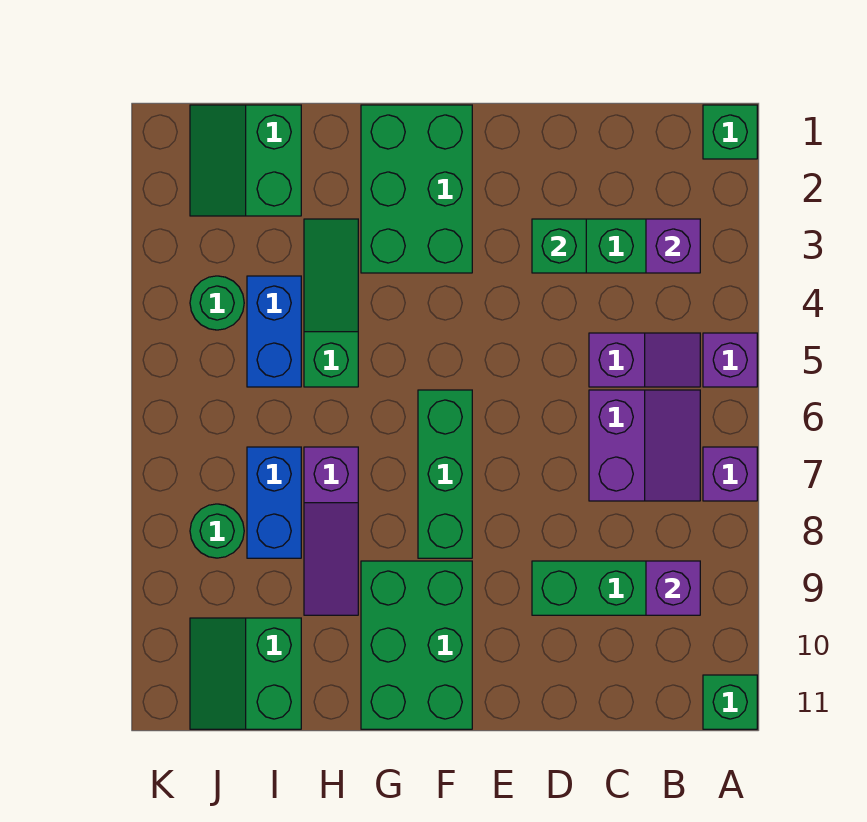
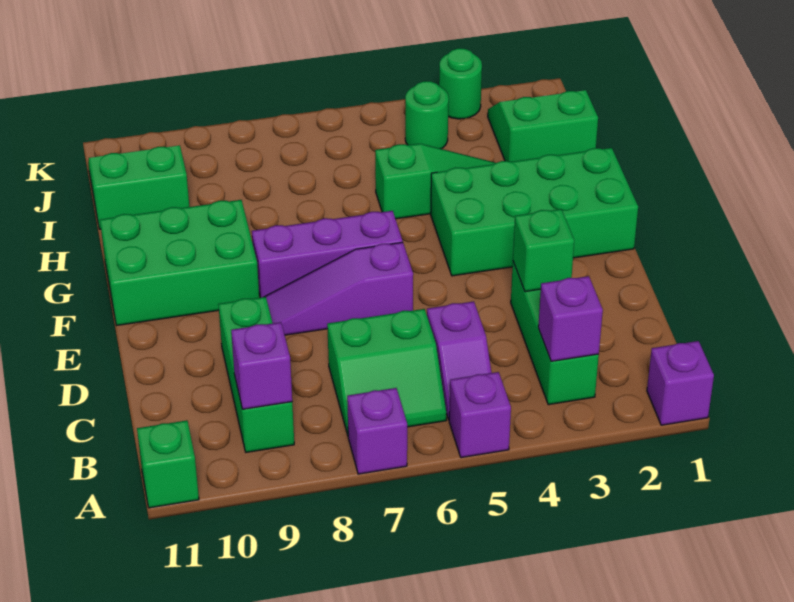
green brick A1 level 1 -> purple brick A1 level 1
purple slope B6:C7 level 1 top C -> green slope B6:C7 level 1 top C
green brick F1:G3 level 1 -> green brick F1:G4 level 1
green brick F6:F8 level 1 -> purple brick F6:F8 level 1
purple slope H7:H9 level 1 top 7 -> purple slope E6:E8 level 1 top 6
blue brick I4:I5 level 1 -> none
blue brick I7:I8 level 1 -> none
green round brick J8 level 1 -> green round brick K3 level 1

